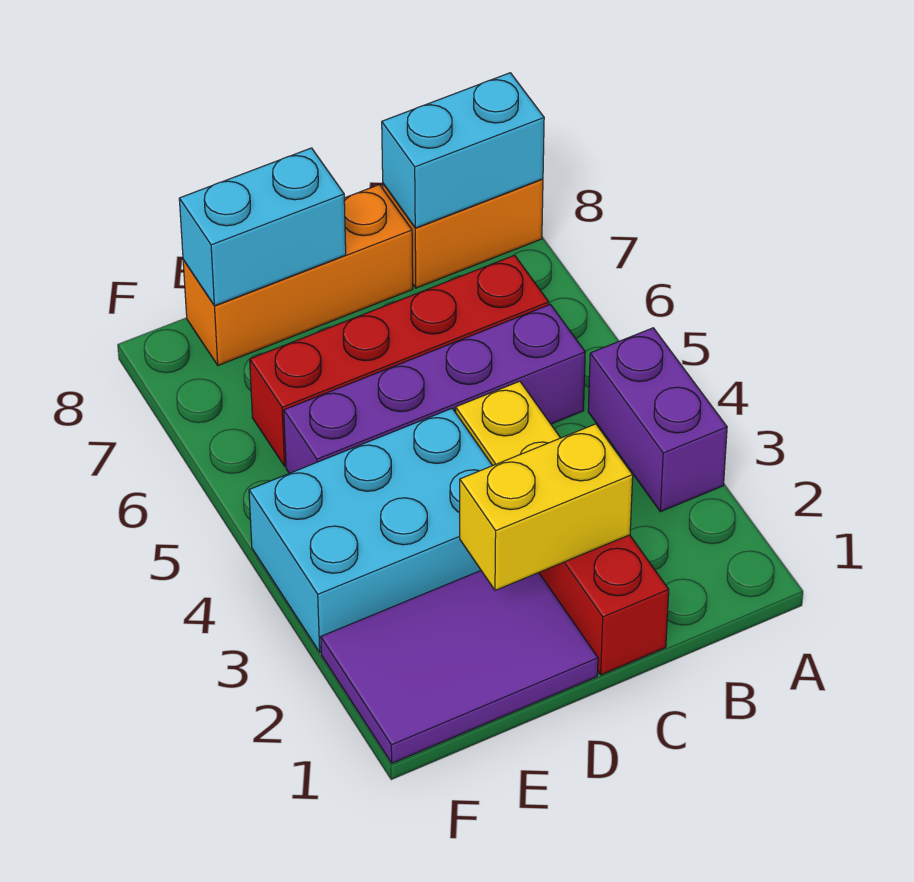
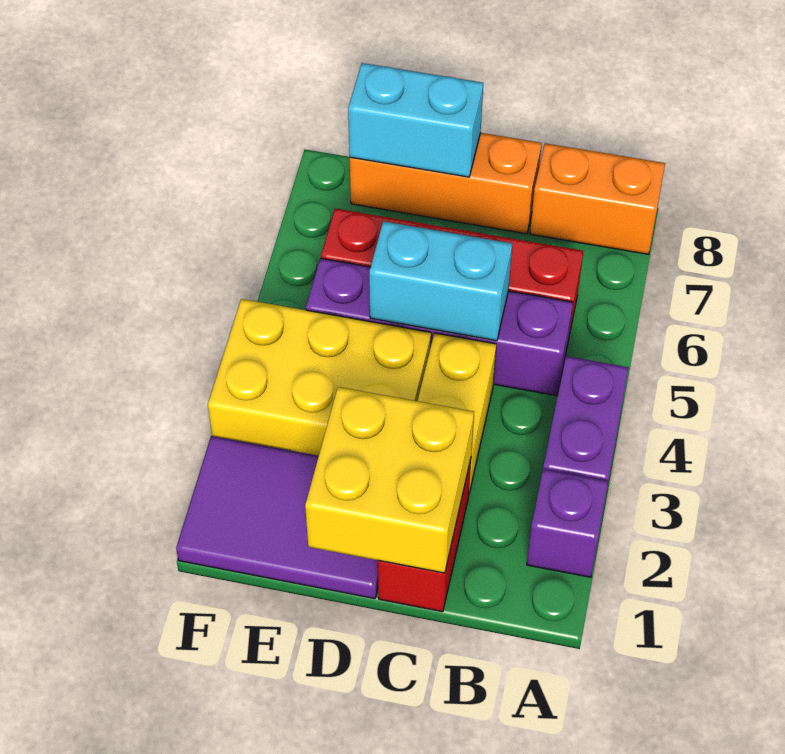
none -> purple brick A2 level 1
cyan brick A8:B8 level 2 -> cyan brick C5:D5 level 2
yellow brick C2:D2 level 2 -> yellow brick C1:D2 level 2
cyan brick D3:F4 level 1 -> yellow brick D3:F4 level 1

